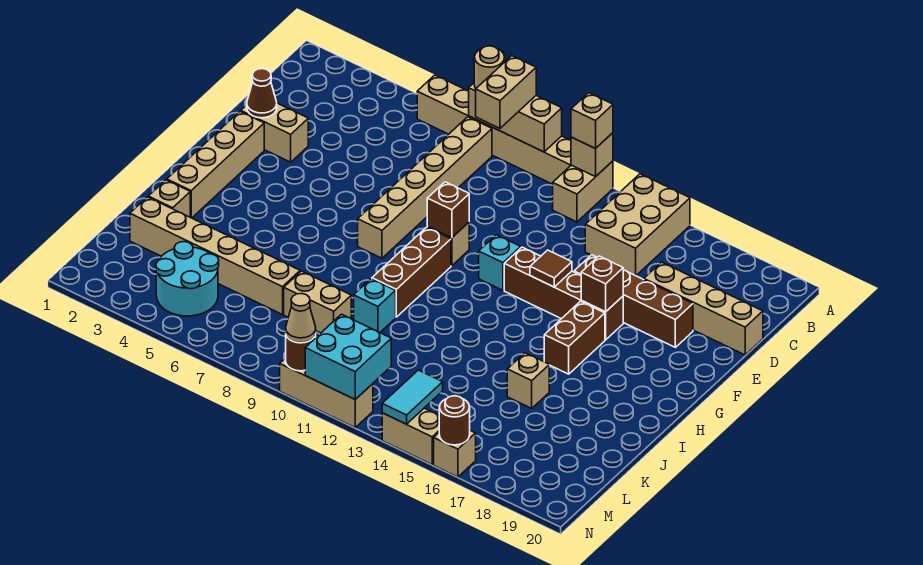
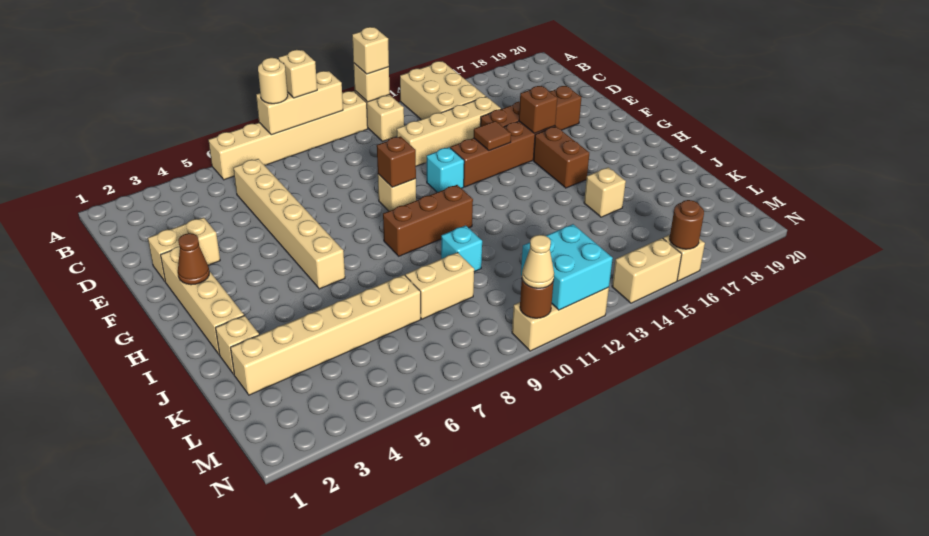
tan brick A9:B9 level 3 -> tan brick A9 level 3
tan brick B8:G8 level 1 -> tan brick C6:H6 level 1
tan brick D17:D20 level 1 -> tan brick D12:D15 level 1
brown cone E2 level 2 -> brown cone G2 level 2
brown brick G10:I10 level 1 -> brown brick H9:H11 level 1
cyan round brick L4:M5 level 1 -> none
cyan tile M14:N14 level 2 -> none

